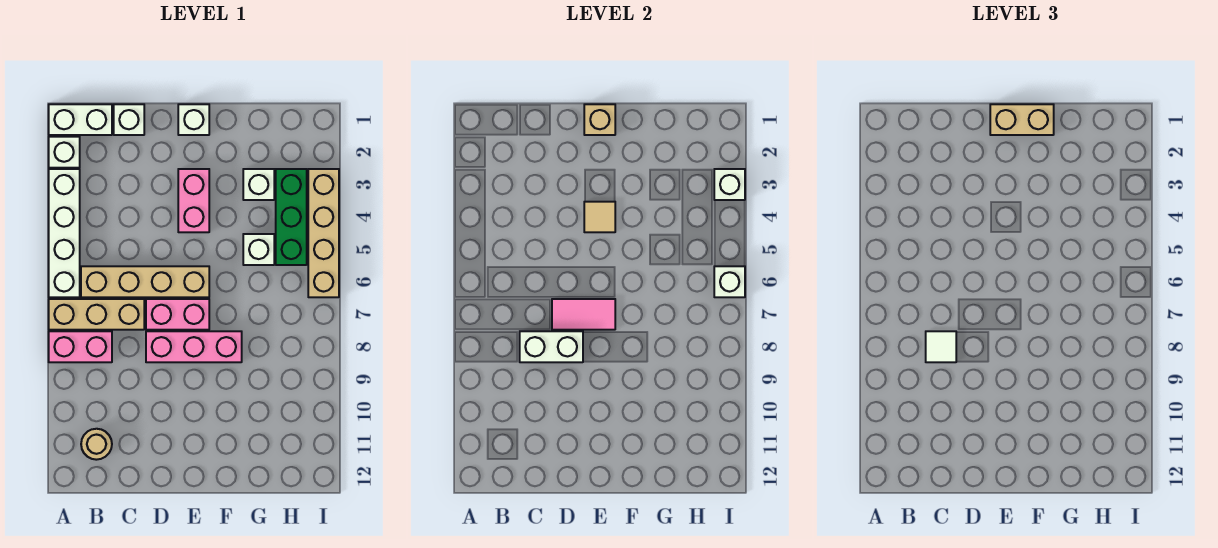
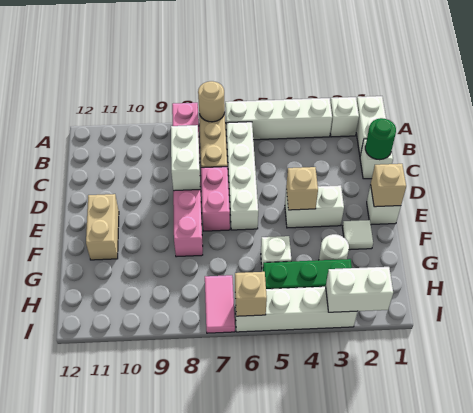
tan brick B6:E6 level 1 -> white brick B6:E6 level 1
tan round brick B11 level 1 -> tan round brick A7 level 2
none -> green round brick C1 level 2
white tile C8 level 3 -> white tile F2 level 1
pink tile D7:E7 level 2 -> pink tile H7:I7 level 1
tan brick E1:F1 level 3 -> tan brick E11:F11 level 1
pink brick E3:E4 level 1 -> white brick E3:E4 level 1
tan tile E4 level 2 -> tan brick E4 level 2
white brick G3 level 1 -> white round brick G3 level 1
tan brick I3:I6 level 1 -> white brick I3:I6 level 1
white brick I3 level 2 -> white brick I2:I3 level 2
white brick I6 level 2 -> tan brick I6 level 2

